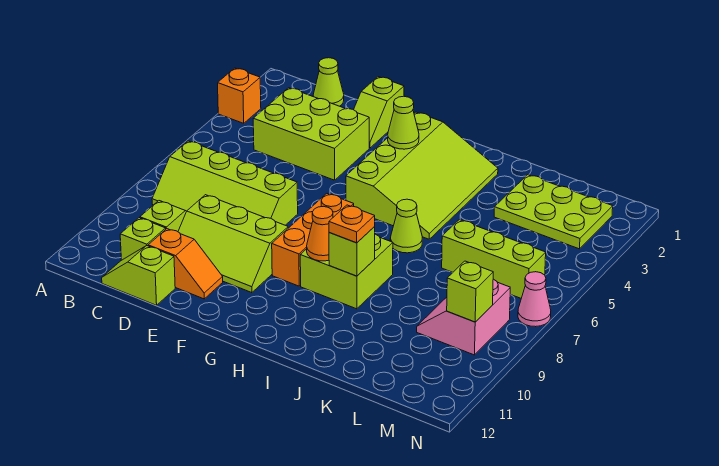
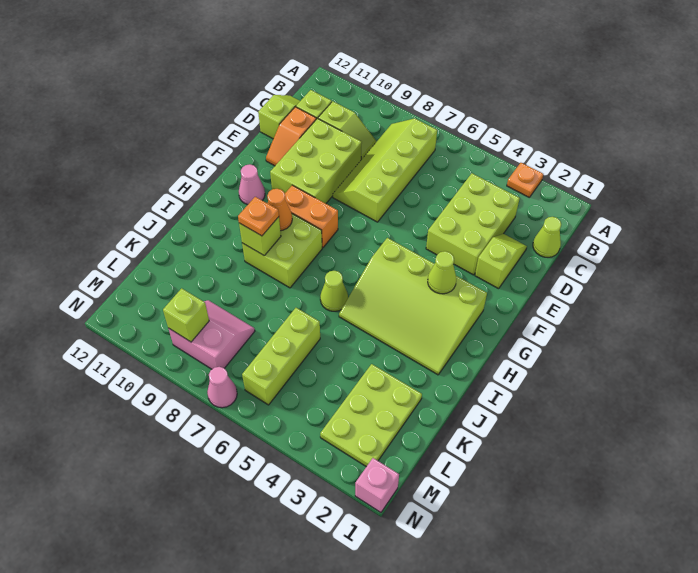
orange brick A3 level 1 -> orange plate A3 level 1
lime slope D9:F10 level 1 top 9 -> lime brick D9:F10 level 1
lime slope E1:E2 level 1 top 1 -> lime slope D2:E2 level 1 top E
orange brick G7:G9 level 1 -> orange brick G8:G9 level 1
none -> pink cone G11 level 1
none -> pink brick N1 level 1

